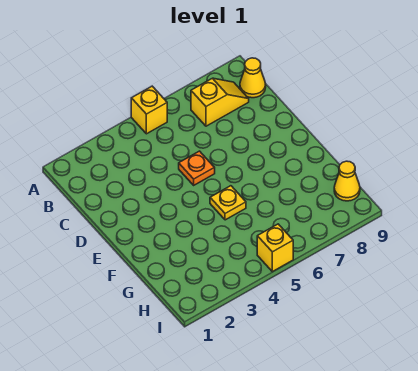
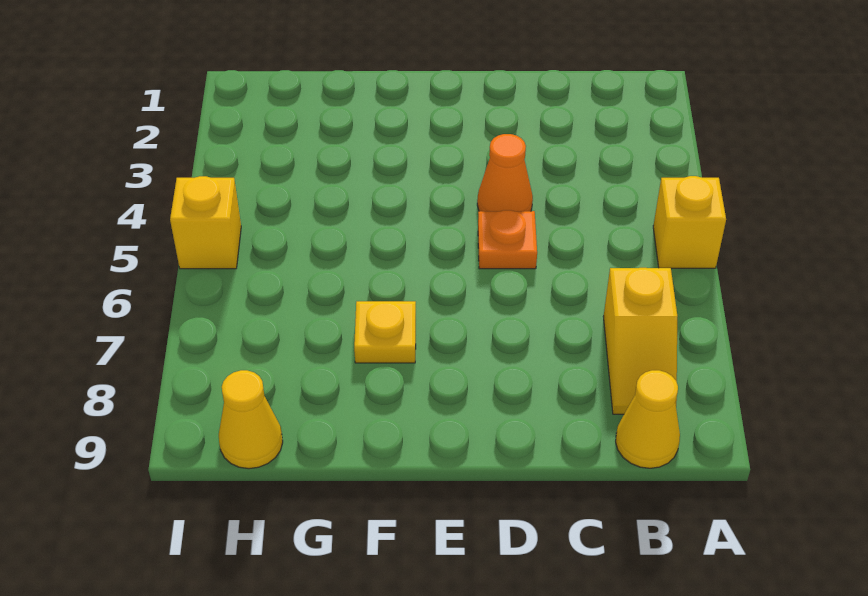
none -> orange cone D4 level 1
yellow plate F5 level 1 -> yellow plate F7 level 1

